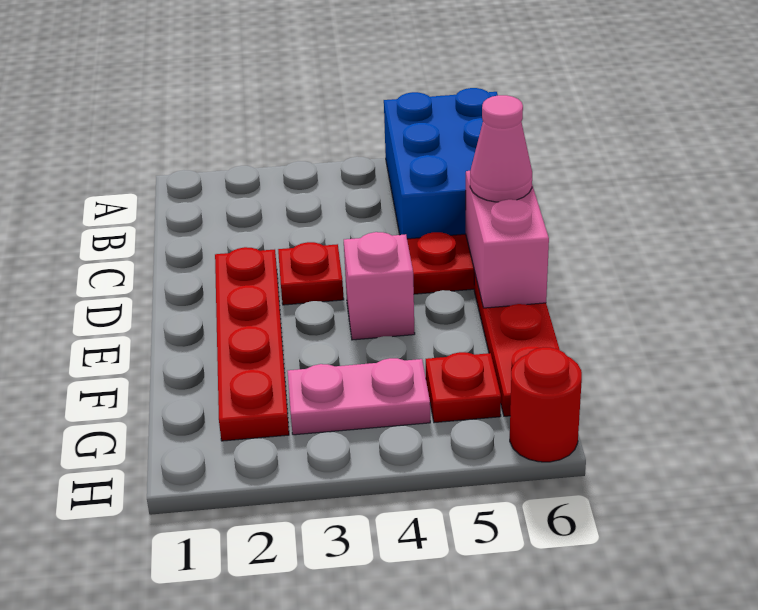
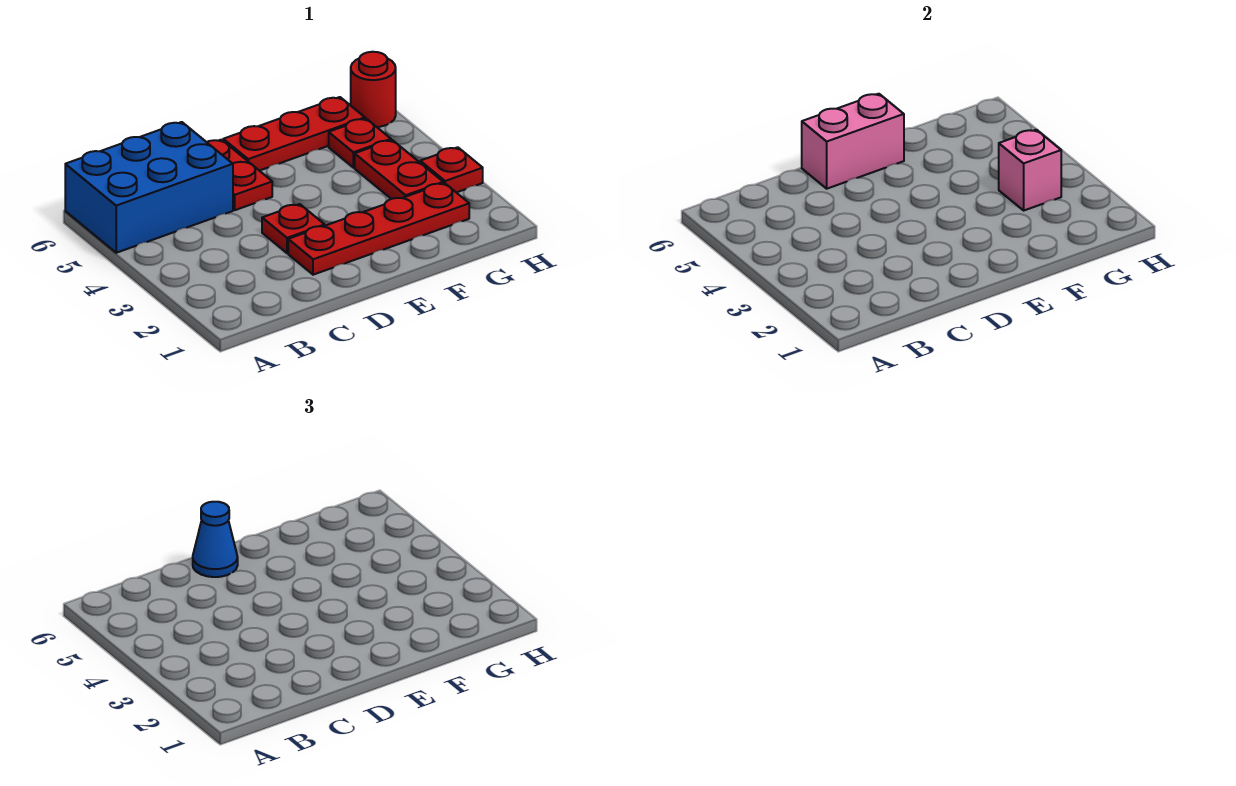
pink cone D6 level 3 -> blue cone D6 level 3
pink brick E4 level 1 -> pink brick G3 level 2
pink plate G3:G4 level 1 -> red plate G3:G4 level 1
none -> red plate H3 level 1

